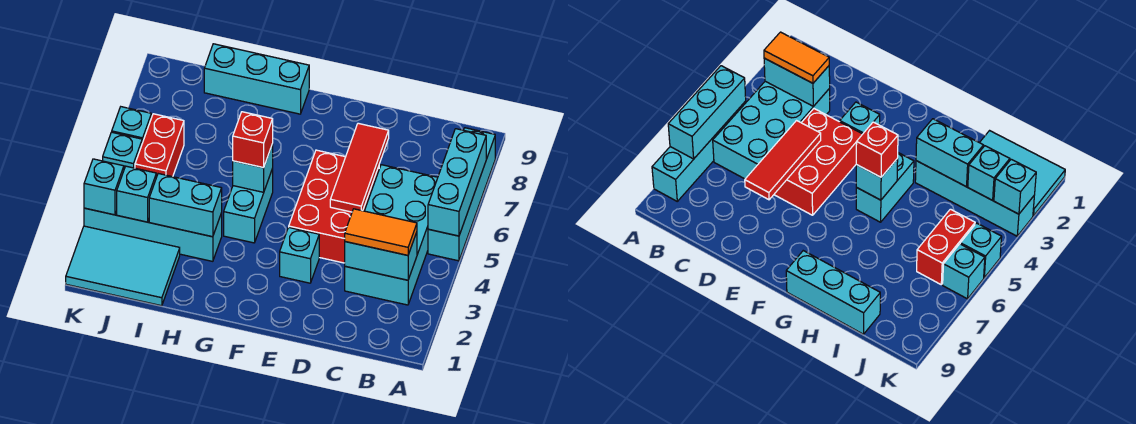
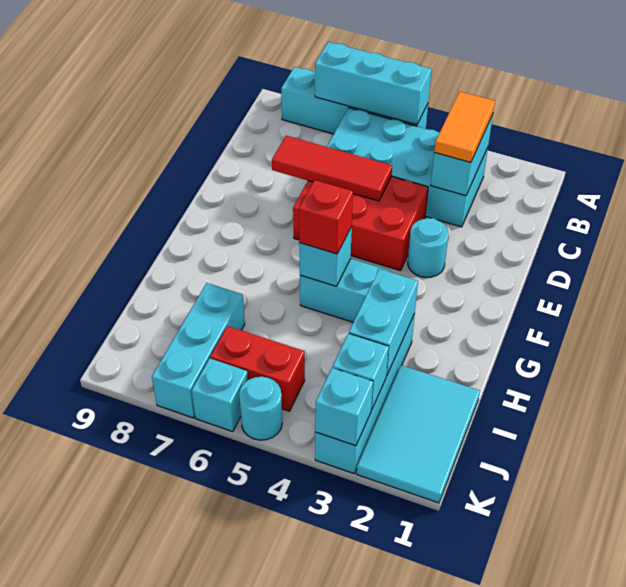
cyan brick E3 level 1 -> cyan round brick E3 level 1
cyan brick G9:I9 level 1 -> cyan brick I7:K7 level 1
cyan brick K5 level 1 -> cyan round brick K5 level 1

